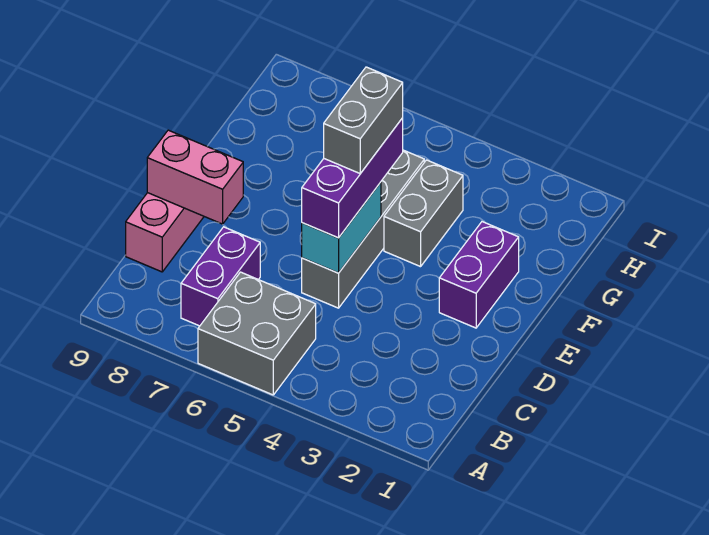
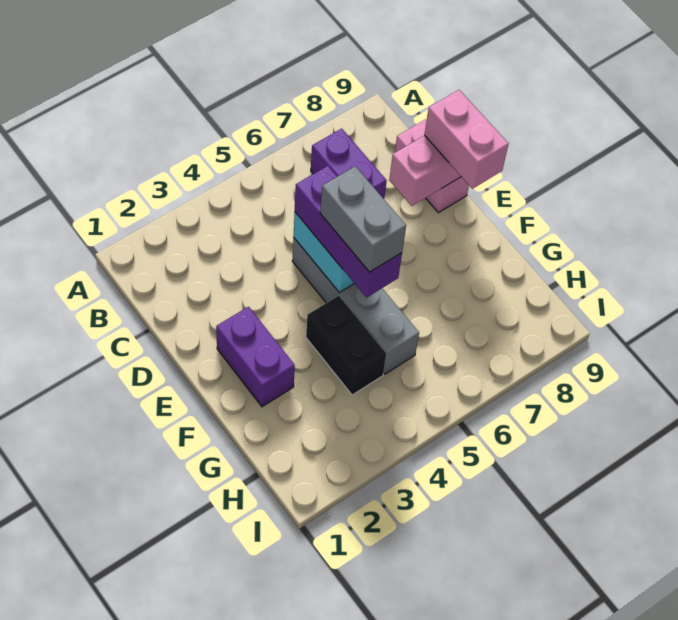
grey brick A5:B6 level 1 -> none
none -> pink brick D9:E9 level 3
grey brick F4:G4 level 1 -> black brick F4:G4 level 1

